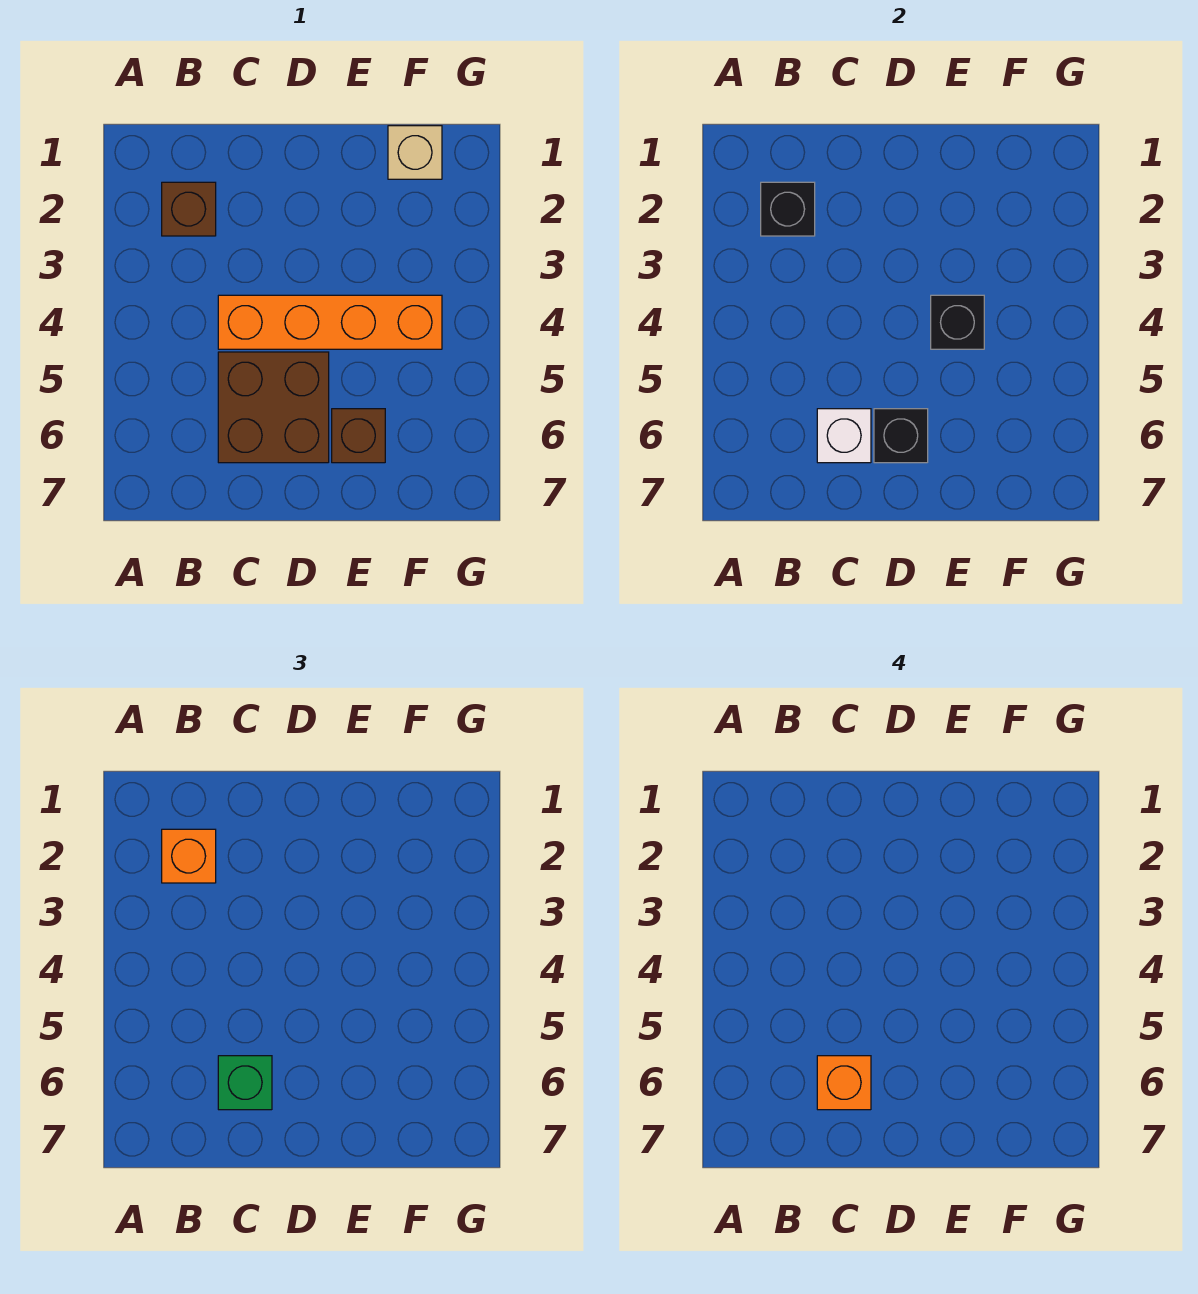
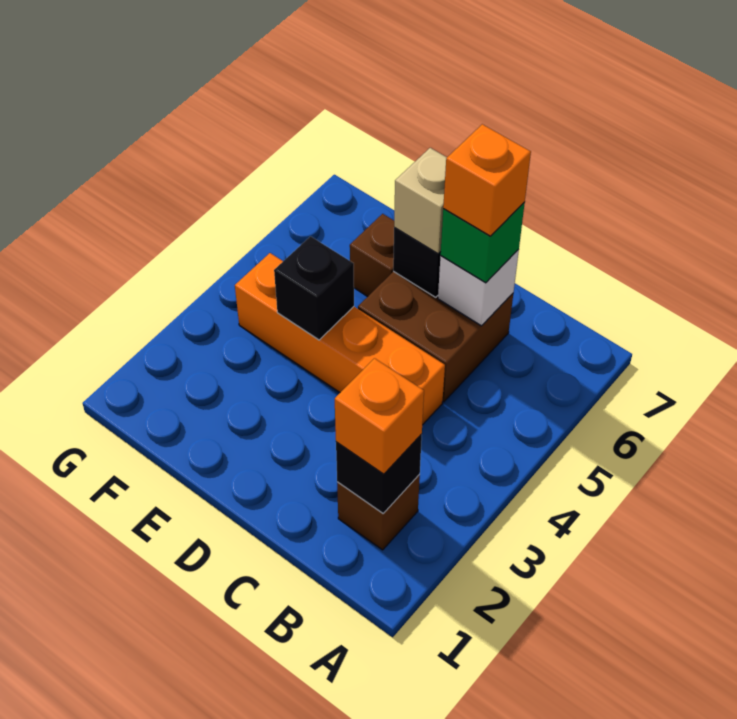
tan brick F1 level 1 -> tan brick D6 level 3

